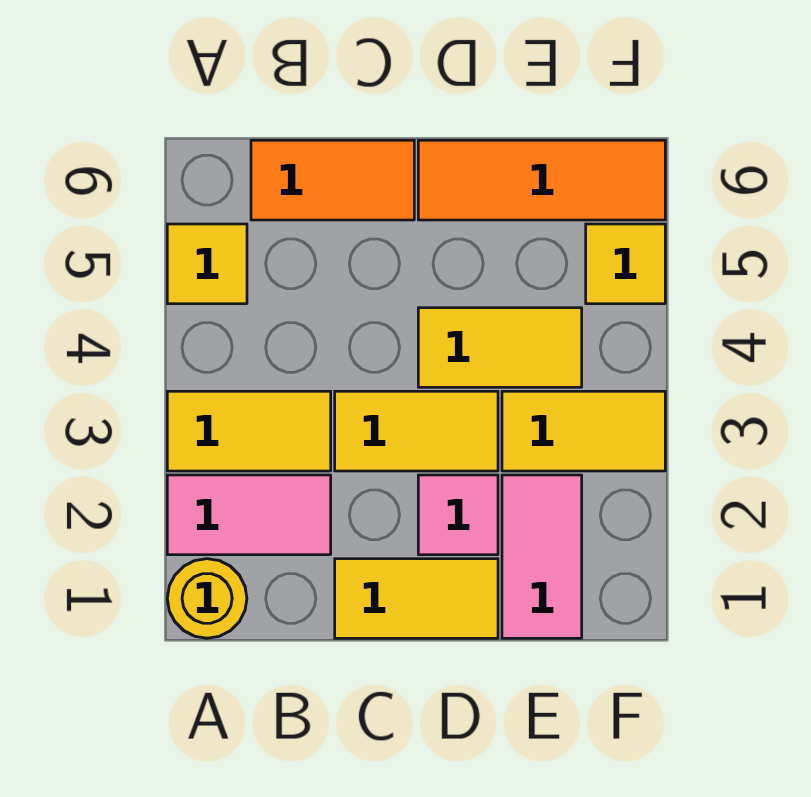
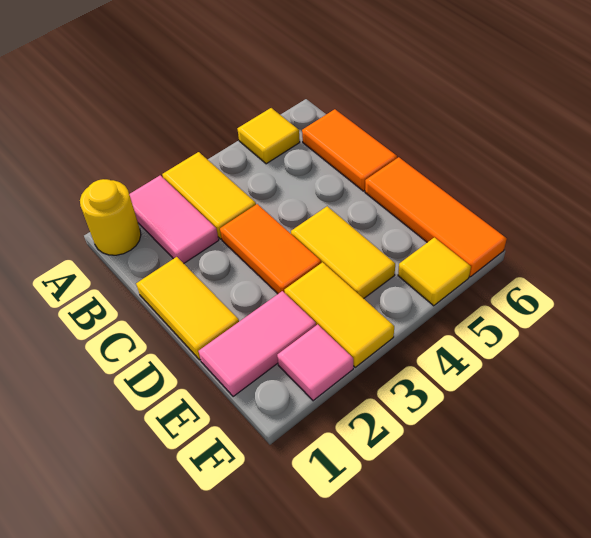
yellow tile C3:D3 level 1 -> orange tile C3:D3 level 1
pink tile D2 level 1 -> pink tile F2 level 1

